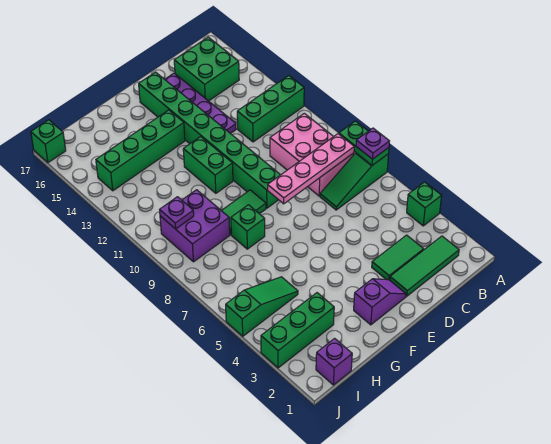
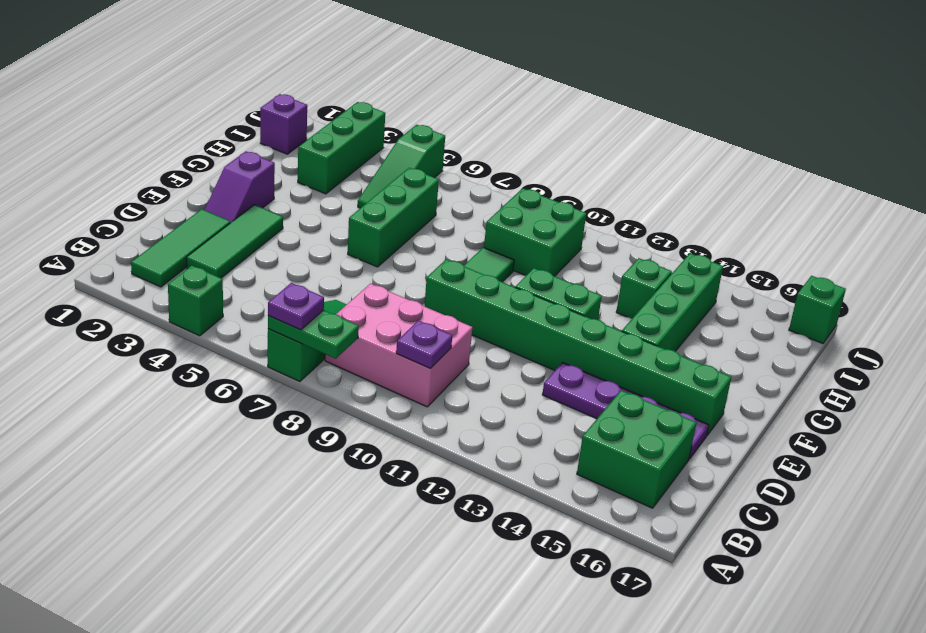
green brick A12:C12 level 1 -> green brick F6:H6 level 1
pink plate B8:E8 level 2 -> none
green tile C3:D3 level 1 -> green tile C3:E3 level 1
green brick G8 level 1 -> green brick H13 level 1
purple brick H9:I10 level 1 -> green brick H9:I10 level 1
purple plate I10 level 2 -> purple plate B10 level 2

